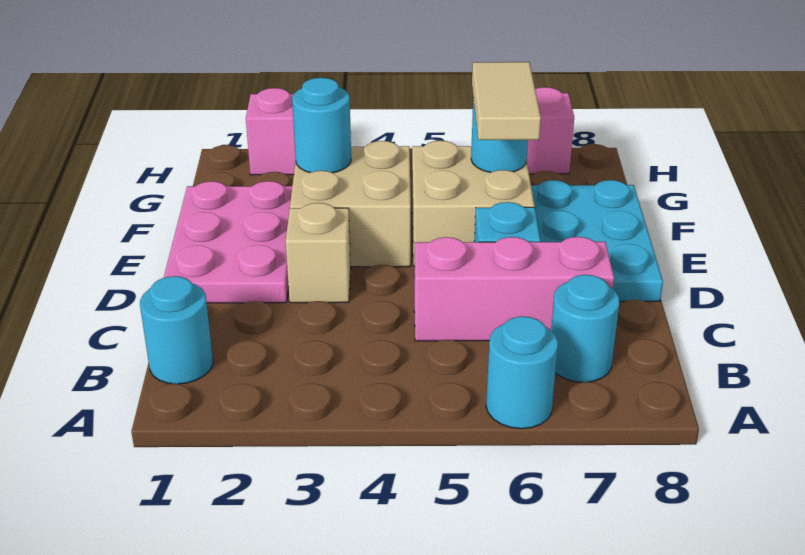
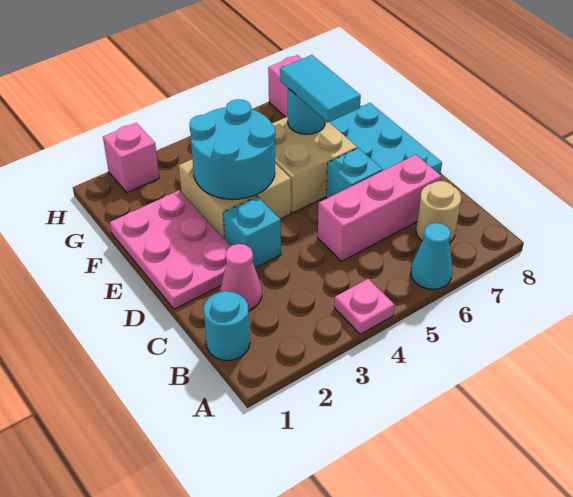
none -> pink plate A4 level 1
cyan round brick A6 level 1 -> cyan cone A6 level 1
cyan round brick B7 level 1 -> tan round brick B7 level 1
none -> pink cone C2 level 1
tan brick D3 level 1 -> cyan brick D3 level 1
tan tile E6:F6 level 3 -> cyan tile E6:F6 level 3
cyan round brick F3 level 2 -> cyan round brick E3:F4 level 2

